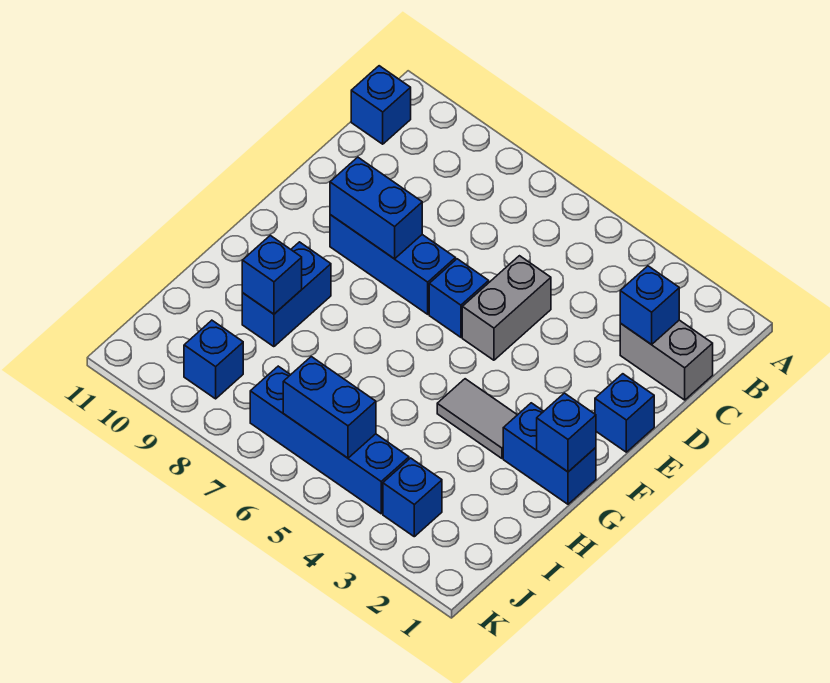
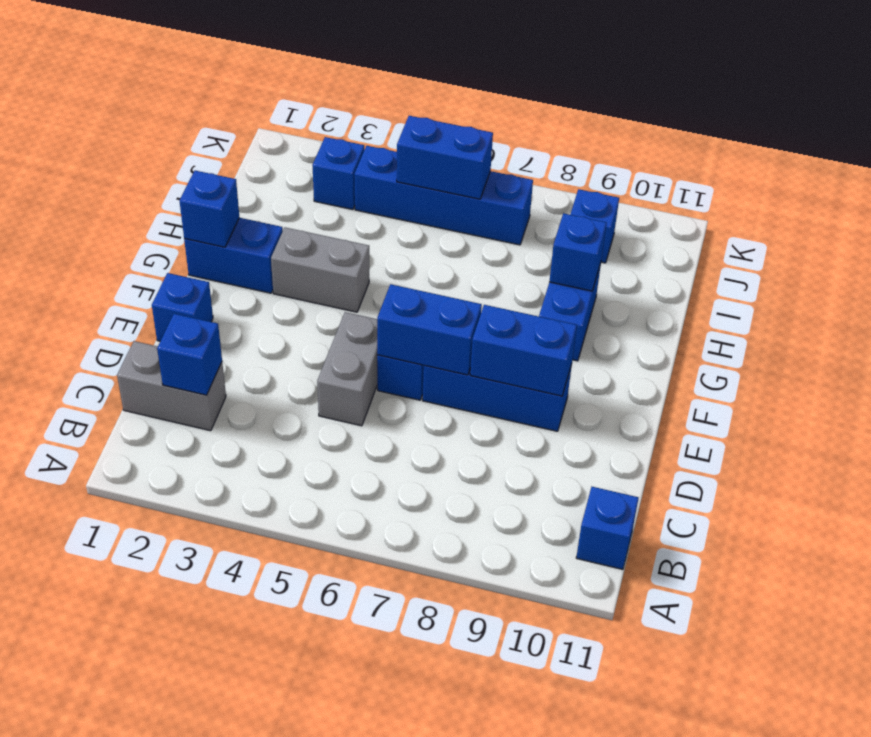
none -> blue brick E6:E7 level 2
grey tile G3:G4 level 1 -> grey brick G3:G4 level 1

